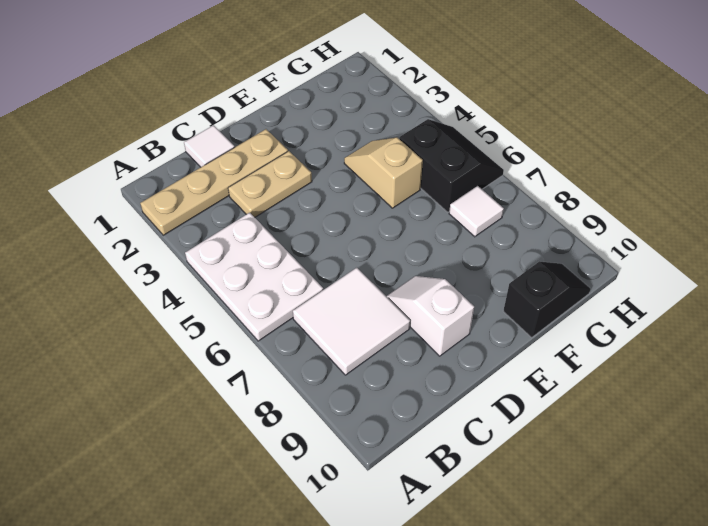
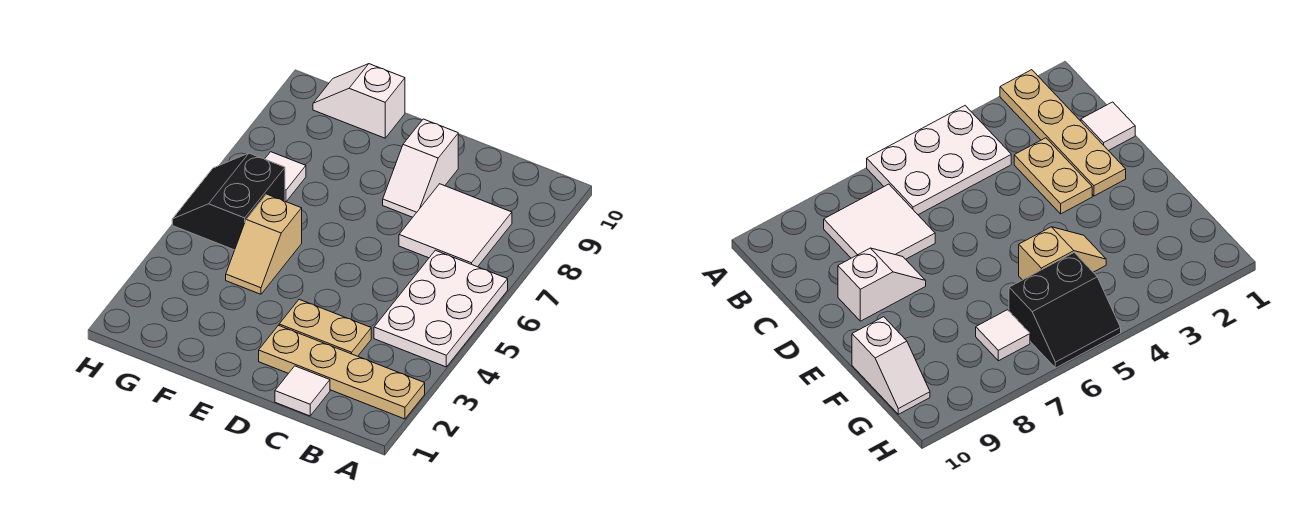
black slope F10:G10 level 1 top F -> white slope F10:G10 level 1 top F

